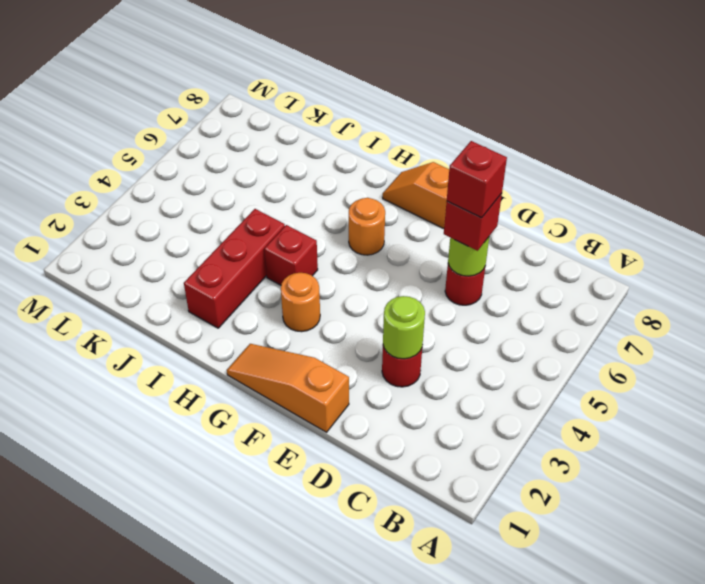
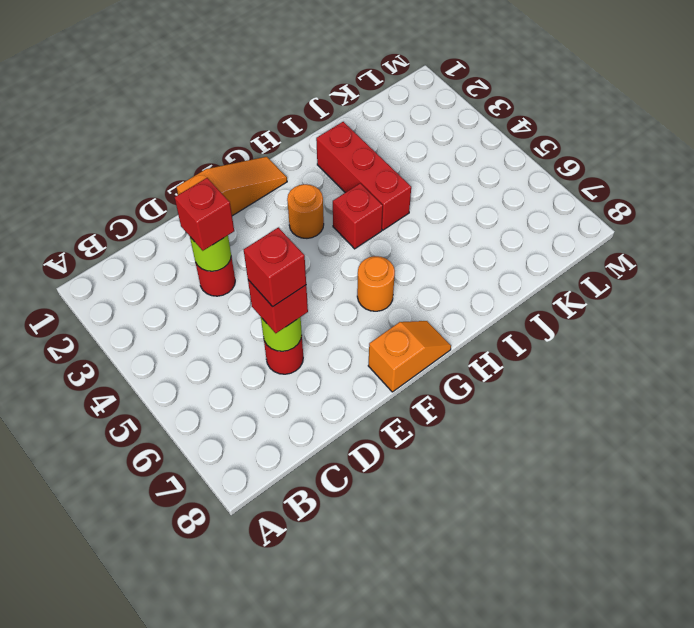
none -> red brick D3 level 3

